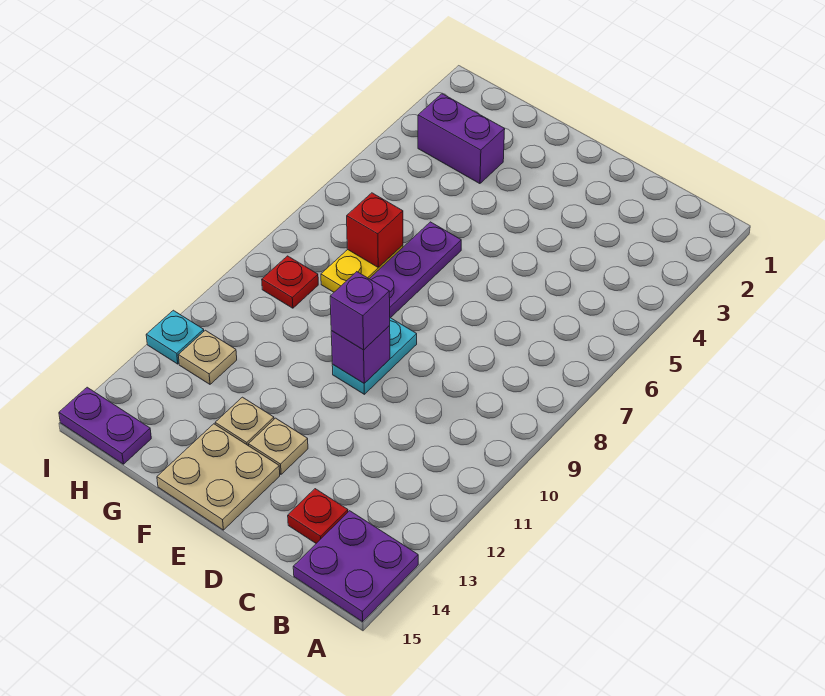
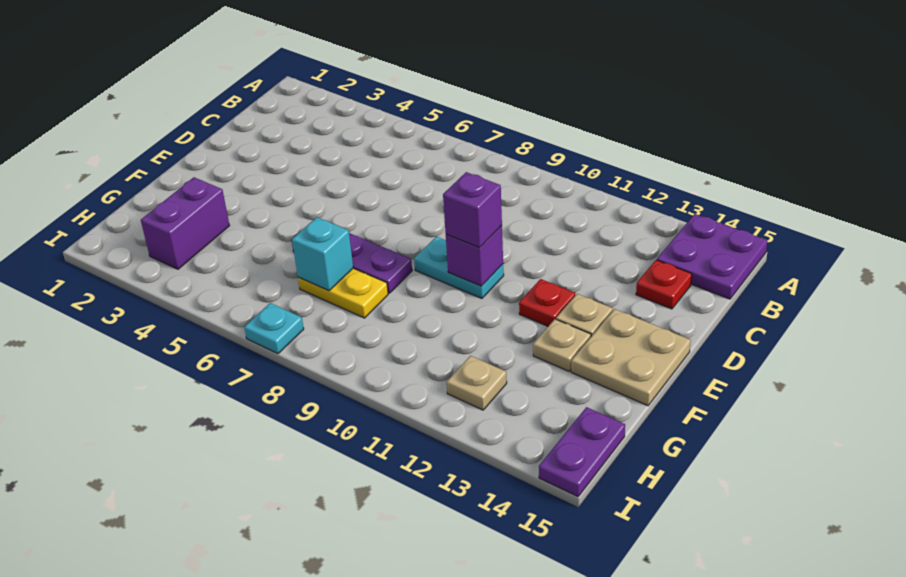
red brick G7 level 2 -> cyan brick G7 level 2
red plate H9 level 1 -> red plate E12 level 1
cyan plate I12 level 1 -> cyan plate I7 level 1

